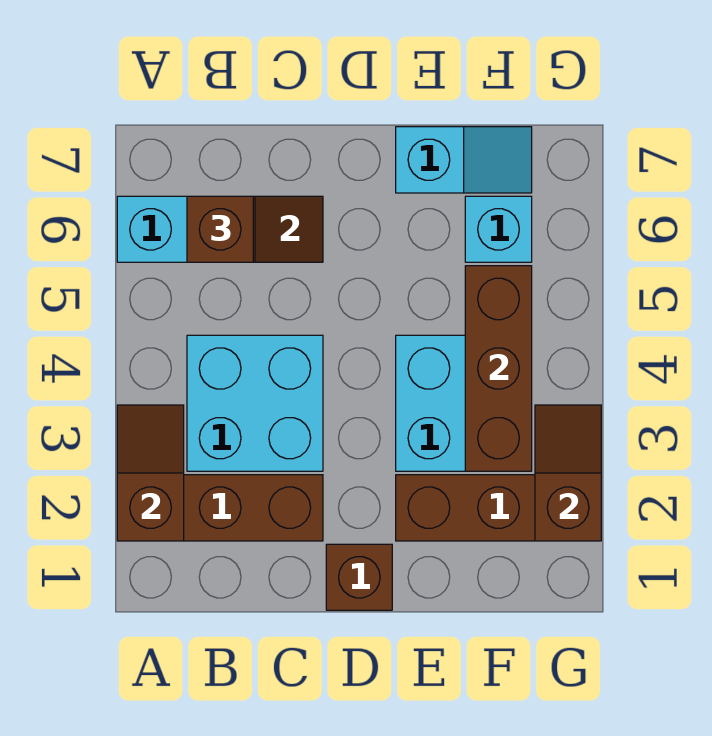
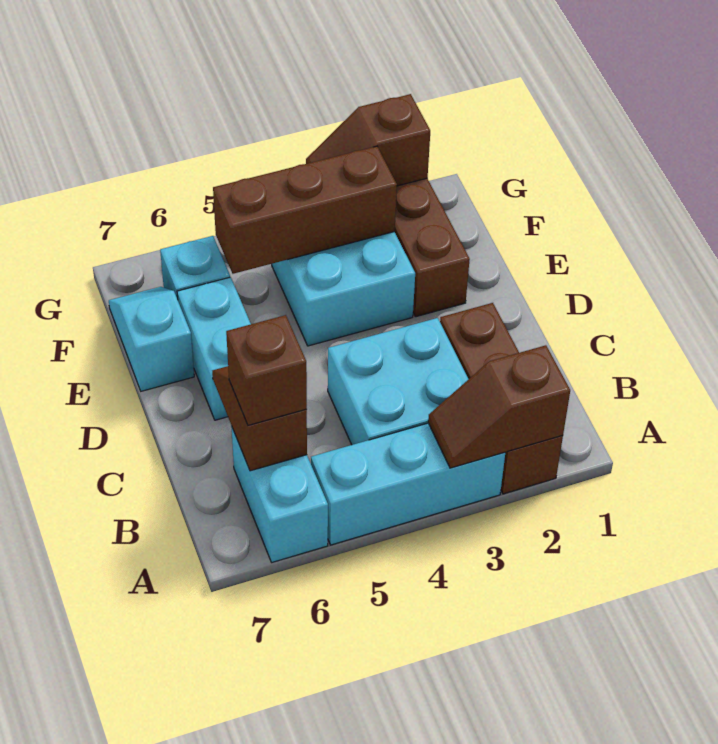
none -> cyan brick A3:A5 level 1
brown brick D1 level 1 -> none
none -> cyan brick D6:E6 level 1

